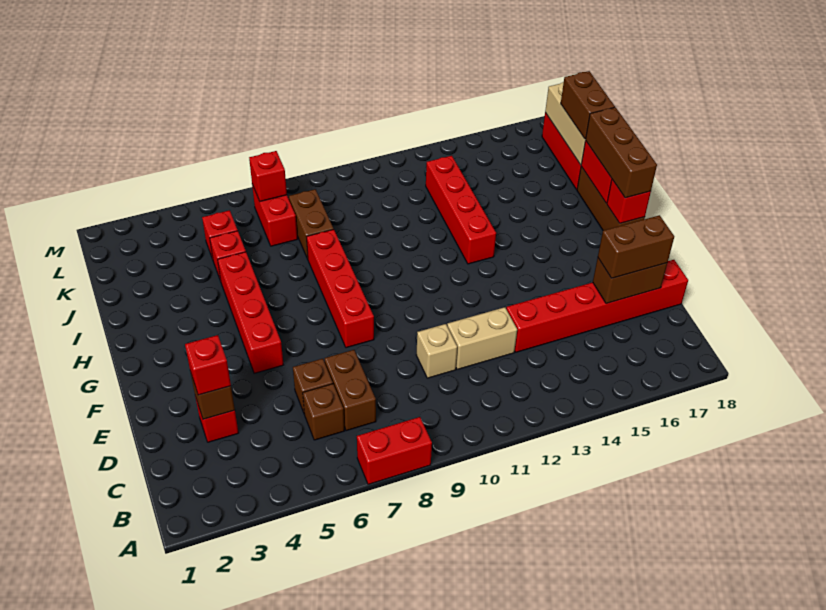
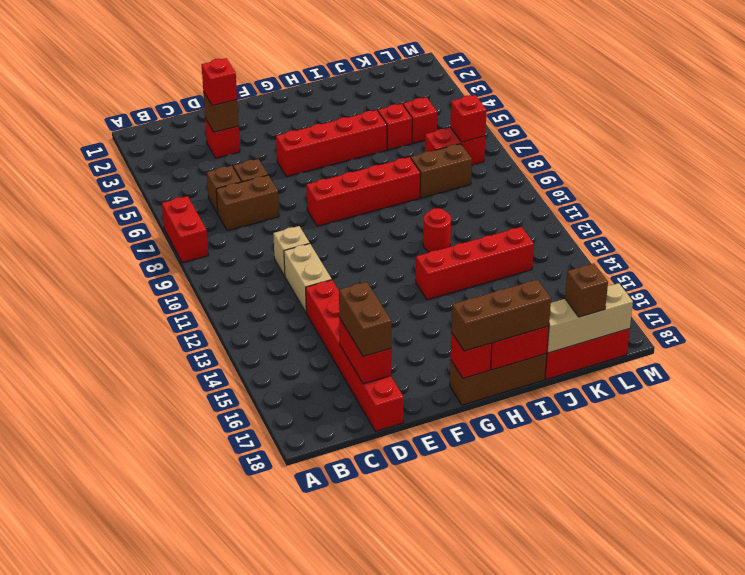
brown brick D16:D17 level 2 -> red brick D16:D17 level 2
none -> red round brick I11 level 1
brown brick J18:K18 level 3 -> brown brick K18 level 3

